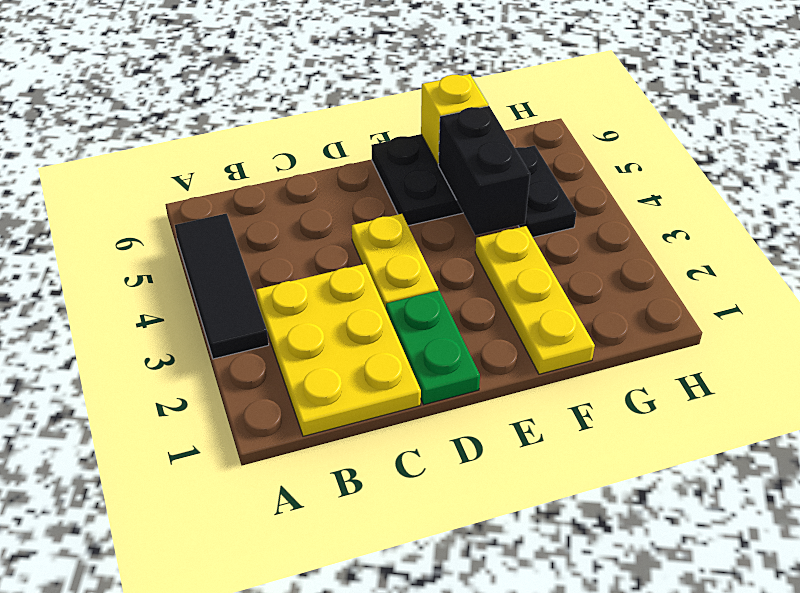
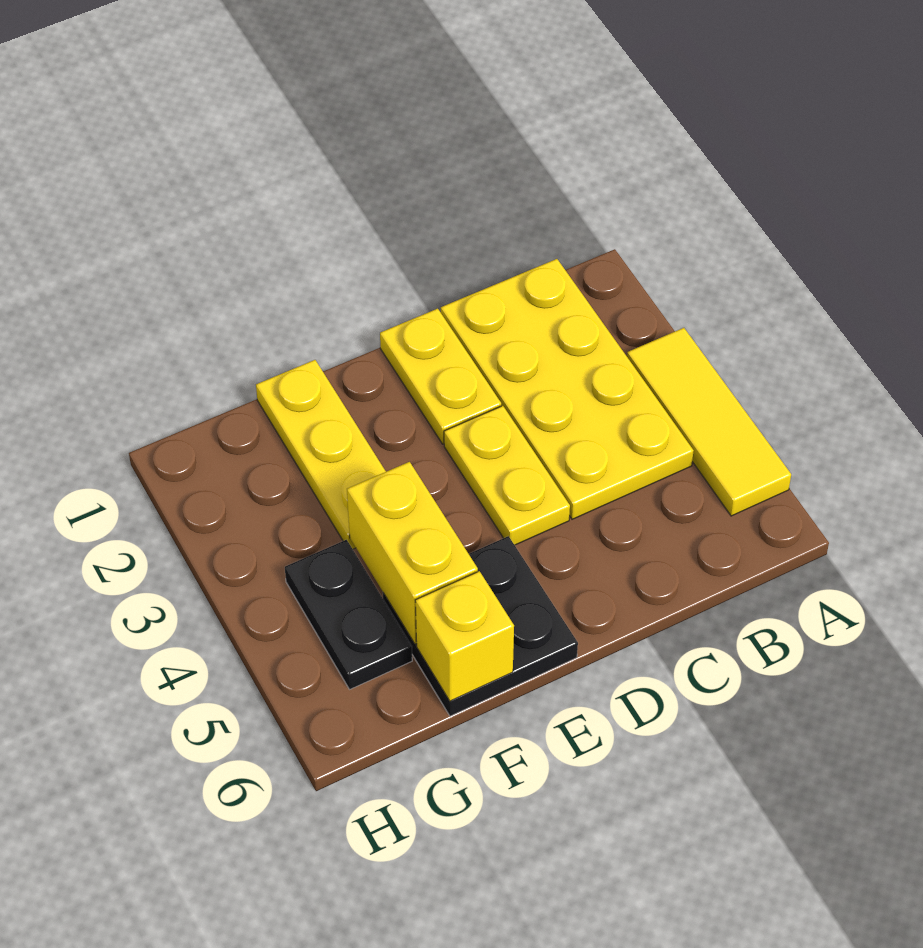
black tile A3:A5 level 1 -> yellow tile A3:A5 level 1
yellow plate B1:C3 level 1 -> yellow plate B1:C4 level 1
green plate D1:D2 level 1 -> yellow plate D1:D2 level 1
black brick F4:F5 level 2 -> yellow brick F4:F5 level 2

